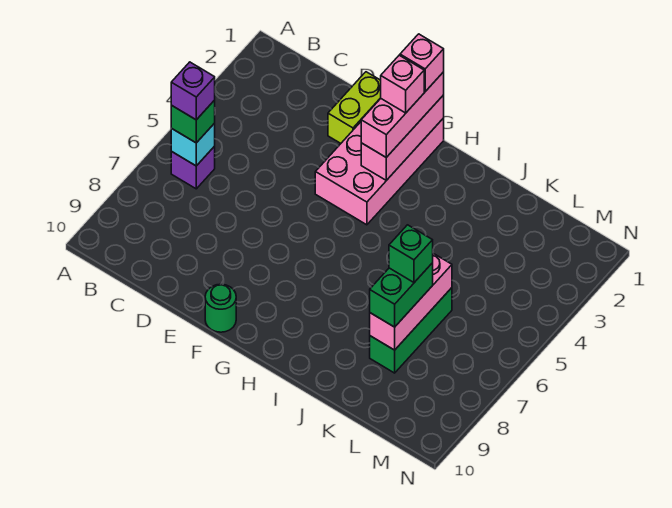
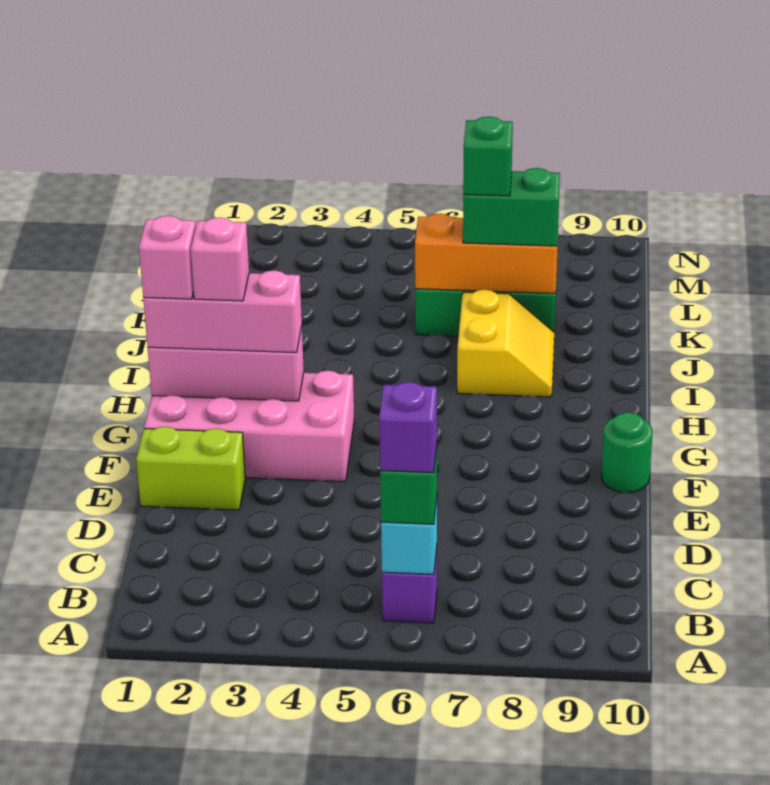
none -> yellow slope I7:J8 level 1 top 7
pink brick K6:K8 level 2 -> orange brick K6:K8 level 2

